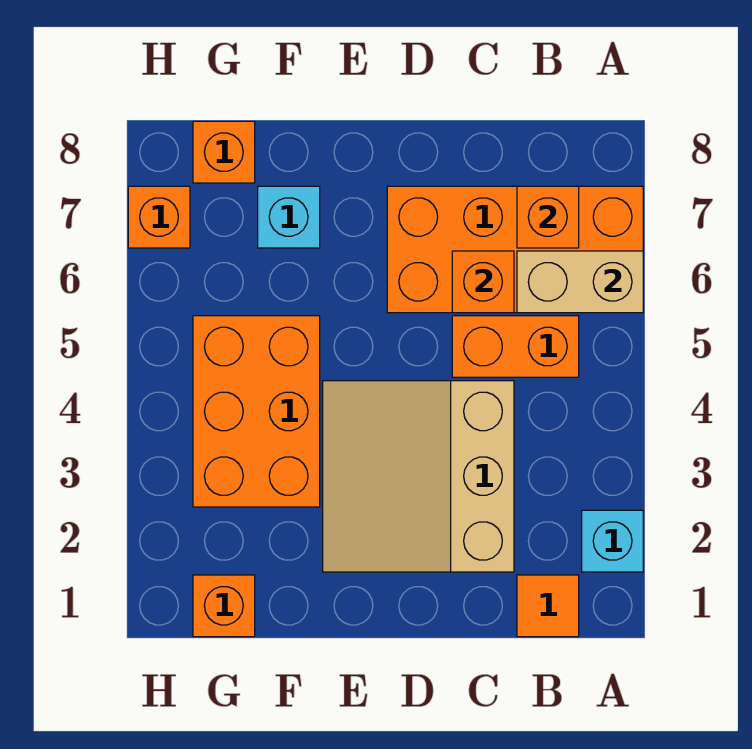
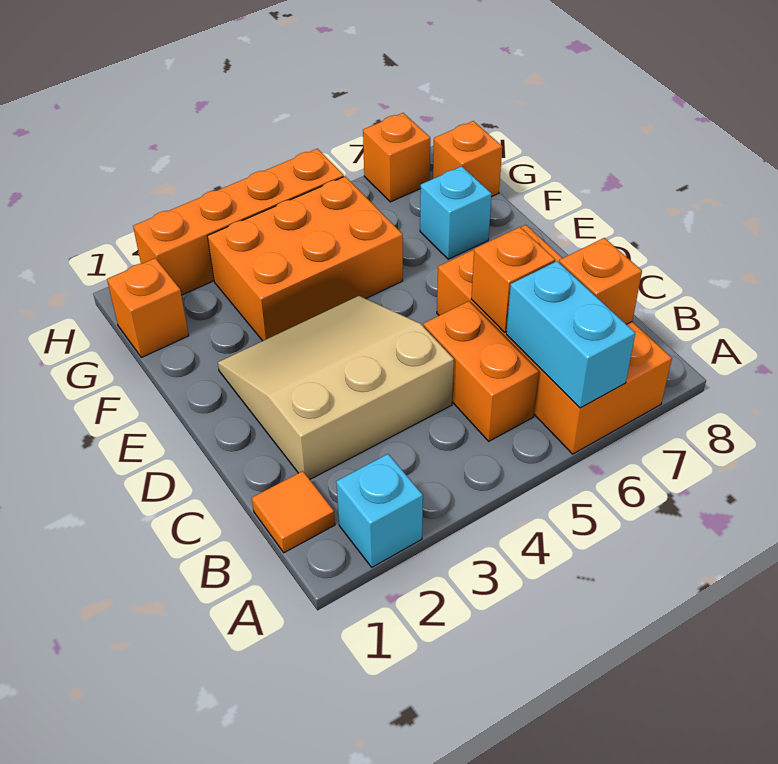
tan brick A6:B6 level 2 -> cyan brick A6:B6 level 2
none -> orange brick H2:H5 level 1

